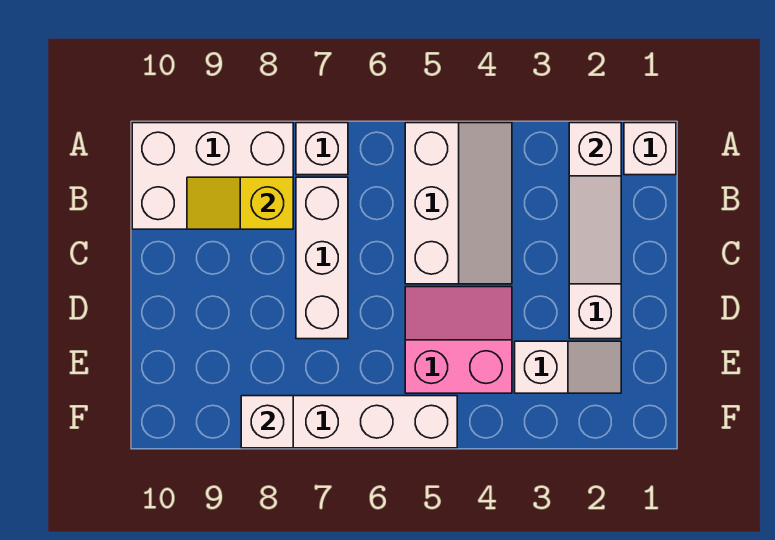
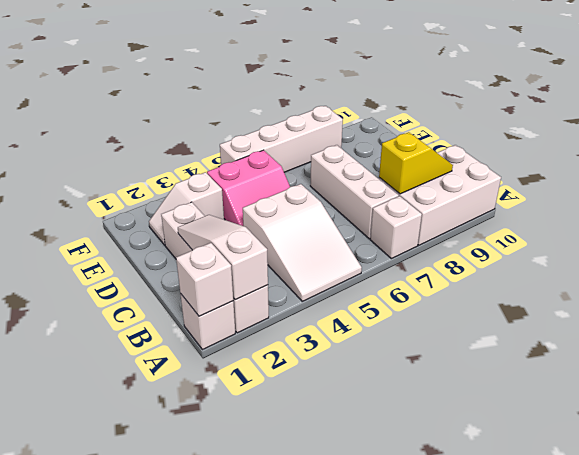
white slope A4:C5 level 1 top 5 -> white slope A4:C5 level 1 top C
white brick F8 level 2 -> white brick A1 level 2

